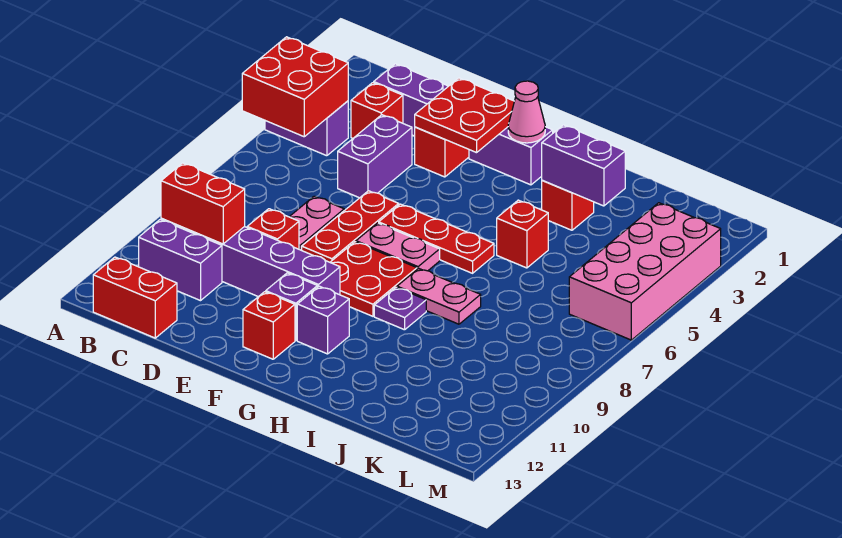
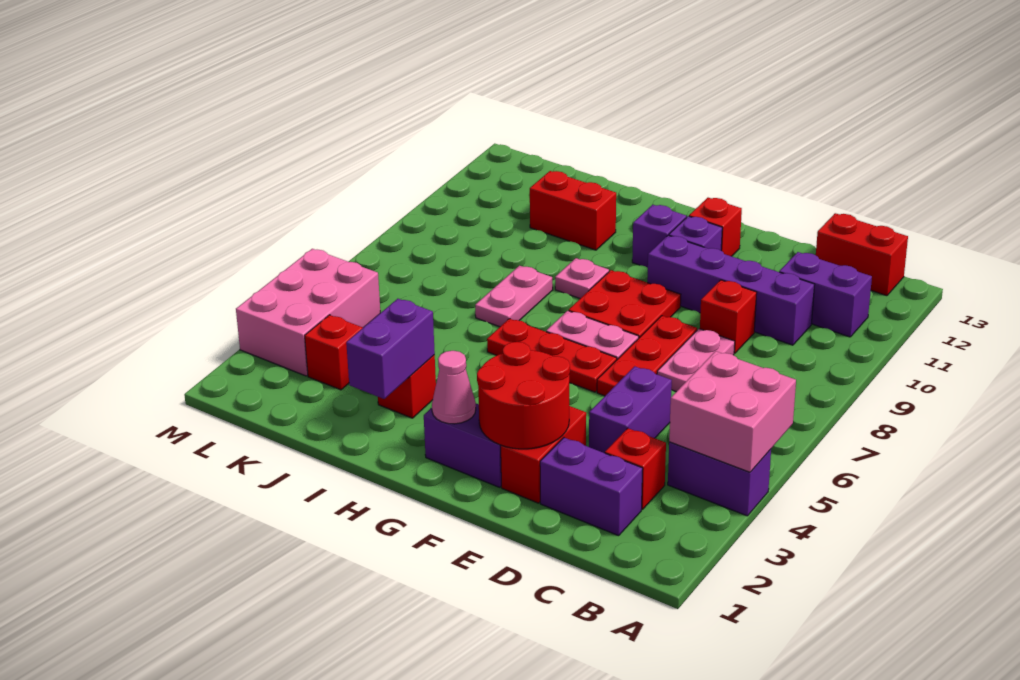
red brick A4:B5 level 2 -> pink brick A4:B5 level 2
red brick B10:C10 level 2 -> red brick I11:J11 level 1
red plate E2:F3 level 2 -> red round brick E2:F3 level 2
pink plate H8:I8 level 1 -> pink plate I7:I8 level 1
purple plate H9 level 1 -> pink plate H9 level 1
purple brick I3:J3 level 2 -> purple brick I2:I3 level 2
red brick I5 level 1 -> red brick K3 level 1
pink brick L3:M6 level 1 -> pink brick L3:M5 level 1

